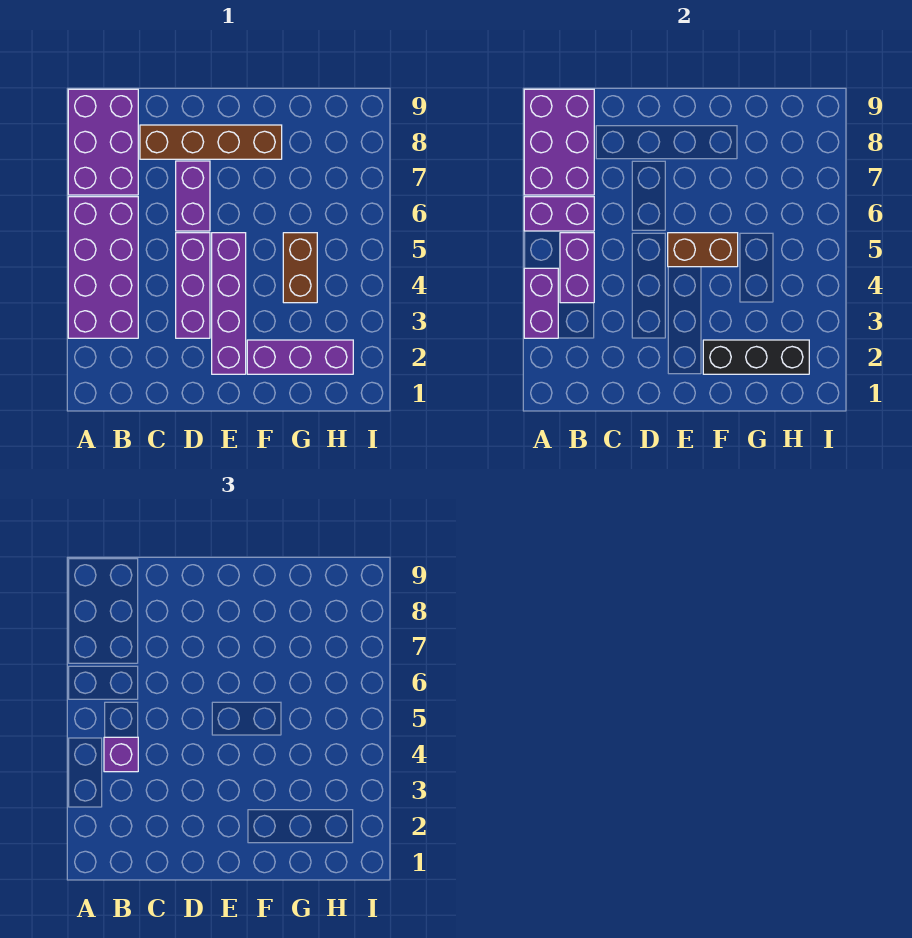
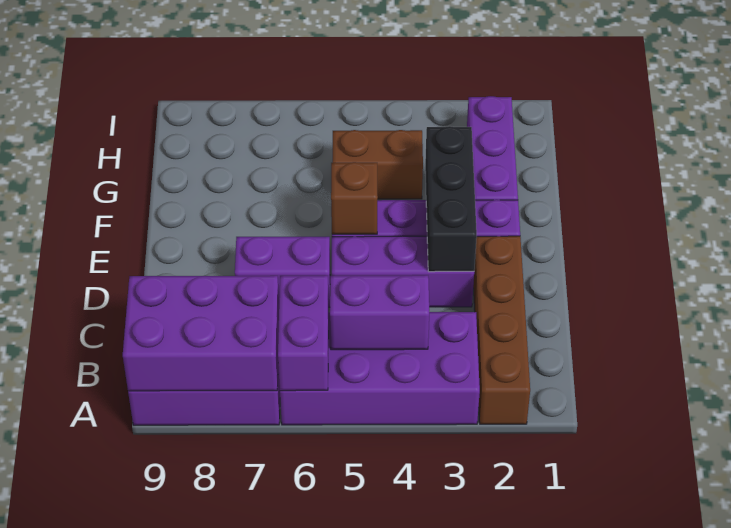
purple brick A3:A4 level 2 -> none
purple brick B4 level 3 -> none
brown brick C8:F8 level 1 -> brown brick A2:D2 level 1
brown brick E5:F5 level 2 -> brown brick E5 level 2
black brick F2:H2 level 2 -> black brick D3:F3 level 2

